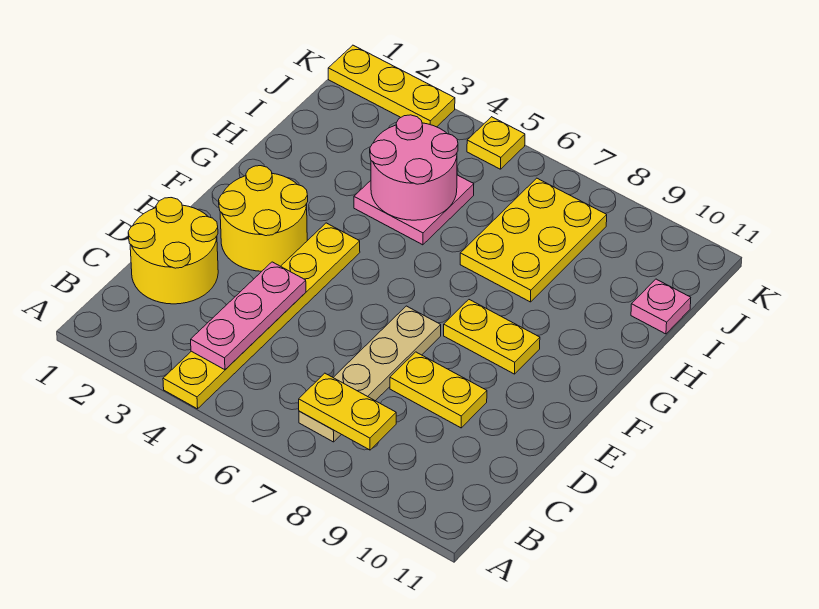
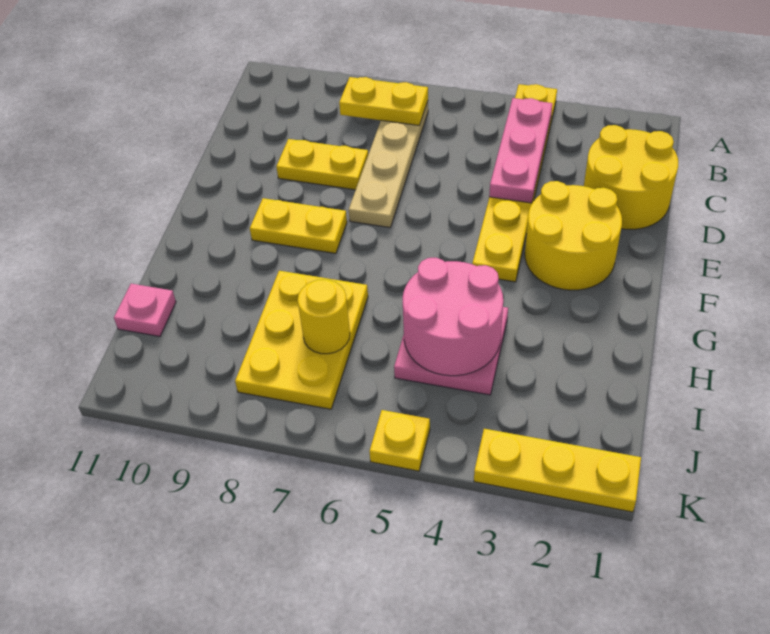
none -> yellow round brick I7 level 2

